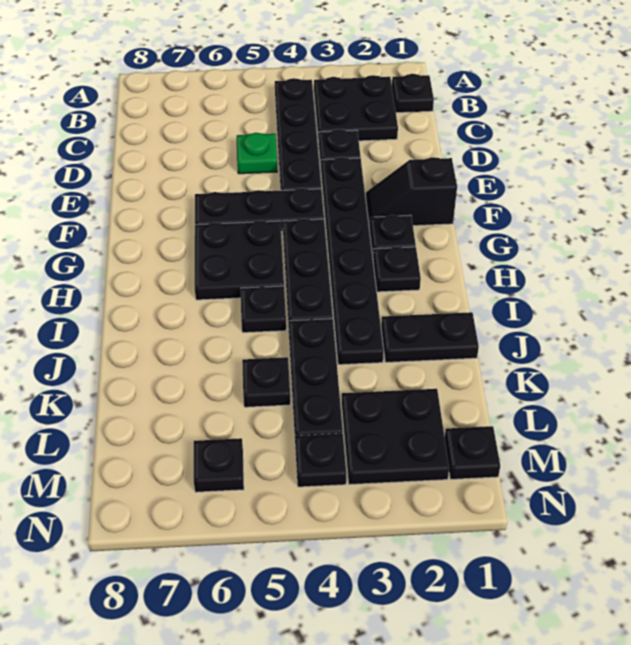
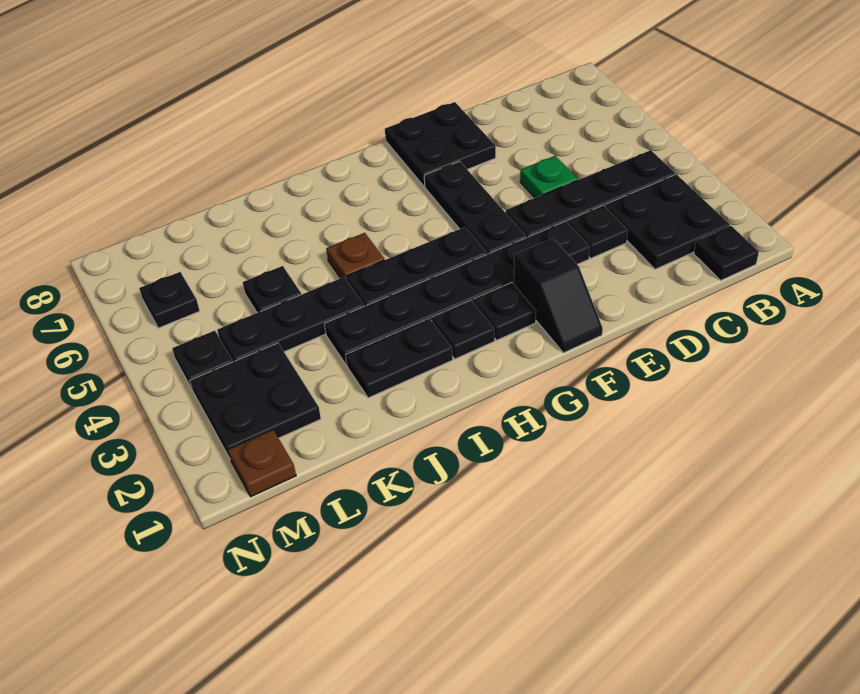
black slope F1:F2 level 1 top 1 -> black slope F1:F2 level 1 top 2
black plate G5:H6 level 1 -> black plate E7:F8 level 1
black plate I5 level 1 -> brown plate I5 level 1
black plate J1:J2 level 1 -> black plate I2:J2 level 1
black plate M1 level 1 -> brown plate M1 level 1

